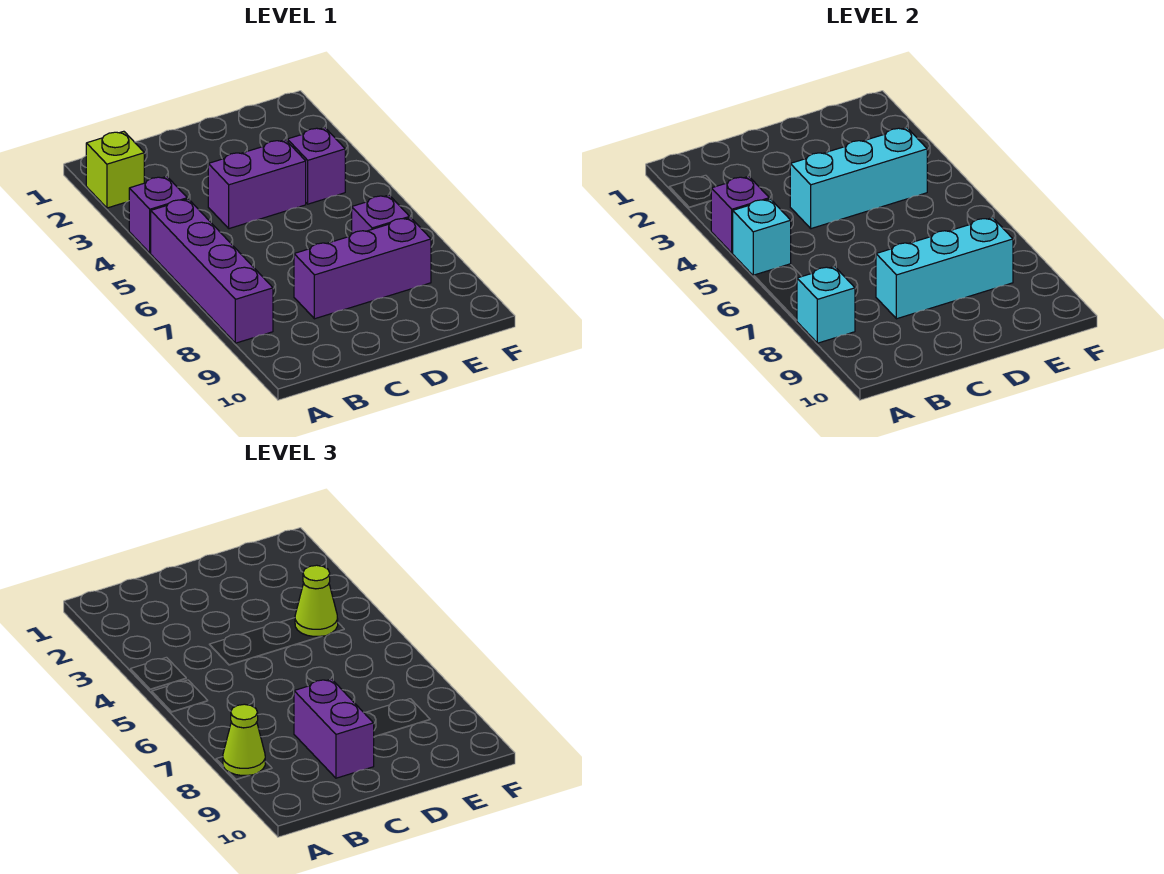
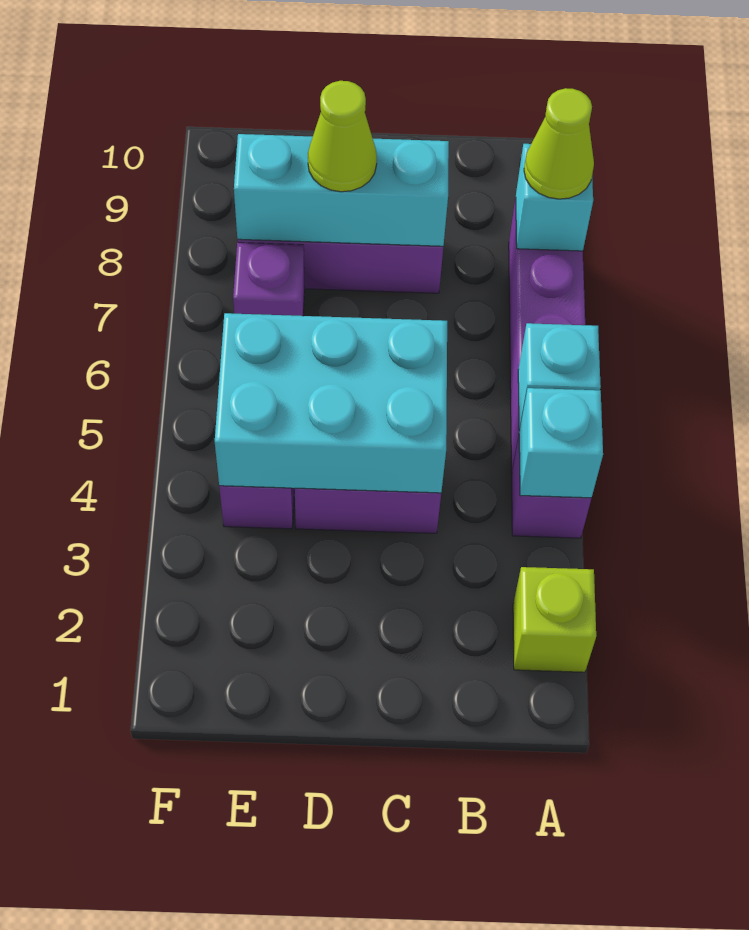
purple brick A4 level 2 -> cyan brick A4 level 2
cyan brick C4:E4 level 2 -> cyan brick C4:E5 level 2
purple brick C8:C9 level 3 -> none
lime cone E4 level 3 -> lime cone D8 level 3

